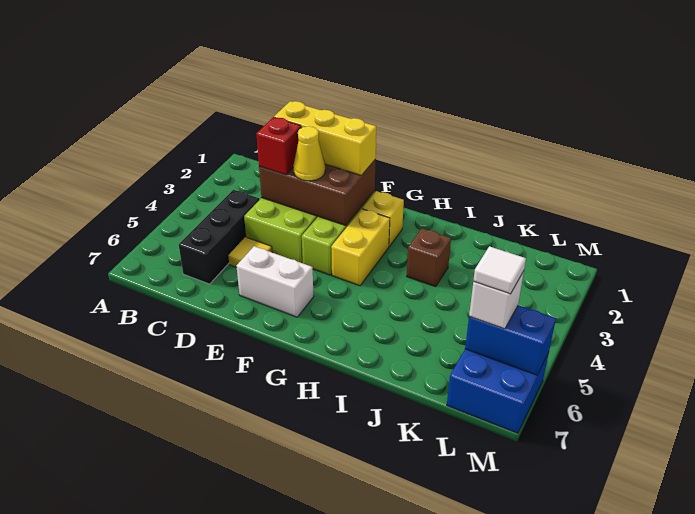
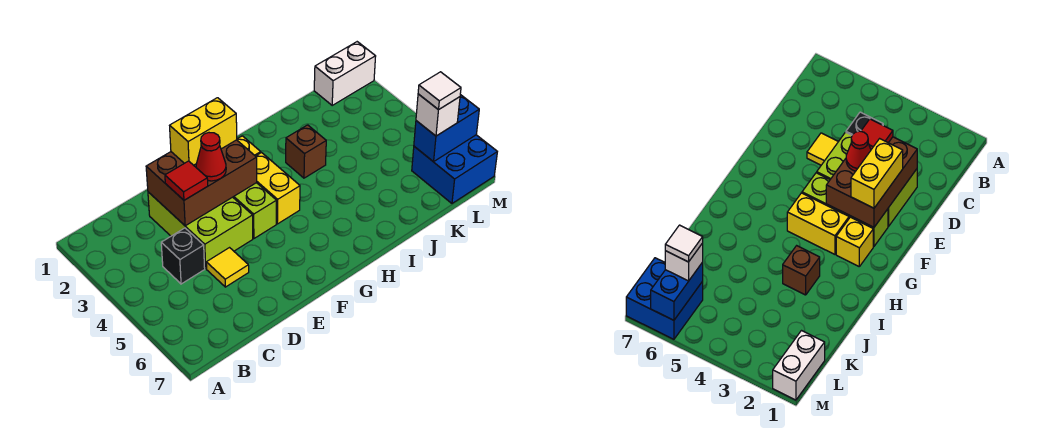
black brick C4:C6 level 1 -> black brick C4 level 1
yellow brick D2:F2 level 3 -> yellow brick E2:F2 level 3
red brick D3 level 3 -> red tile D3 level 3
yellow cone E3 level 3 -> red cone E3 level 3
white brick E6:F6 level 1 -> white brick L1:M1 level 1

